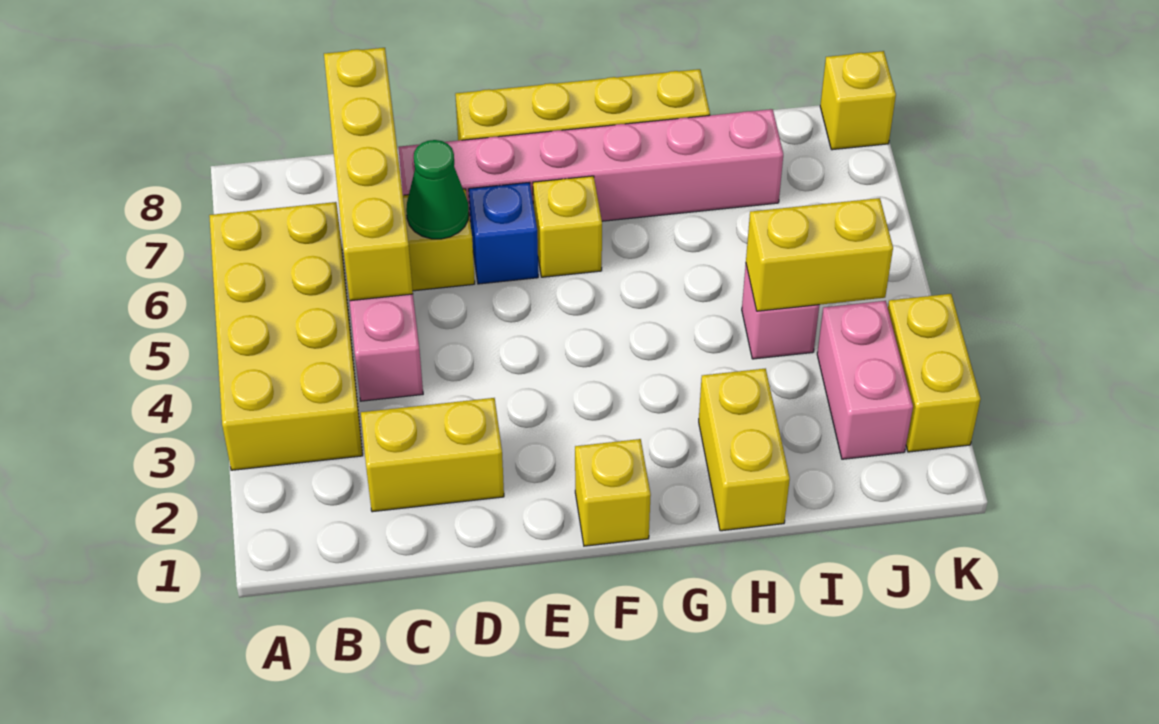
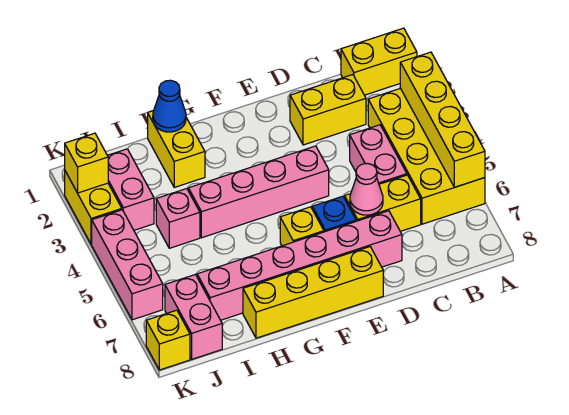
yellow brick C5:C8 level 2 -> yellow brick A3:A6 level 2
green cone D6 level 2 -> pink cone D6 level 2
none -> pink brick E4:H4 level 1
yellow brick F1 level 1 -> yellow brick K2 level 2
none -> blue cone H1 level 2
yellow brick I4:J4 level 2 -> yellow brick A1:B1 level 1
none -> pink brick J7:J8 level 1
none -> pink brick K4:K6 level 1

